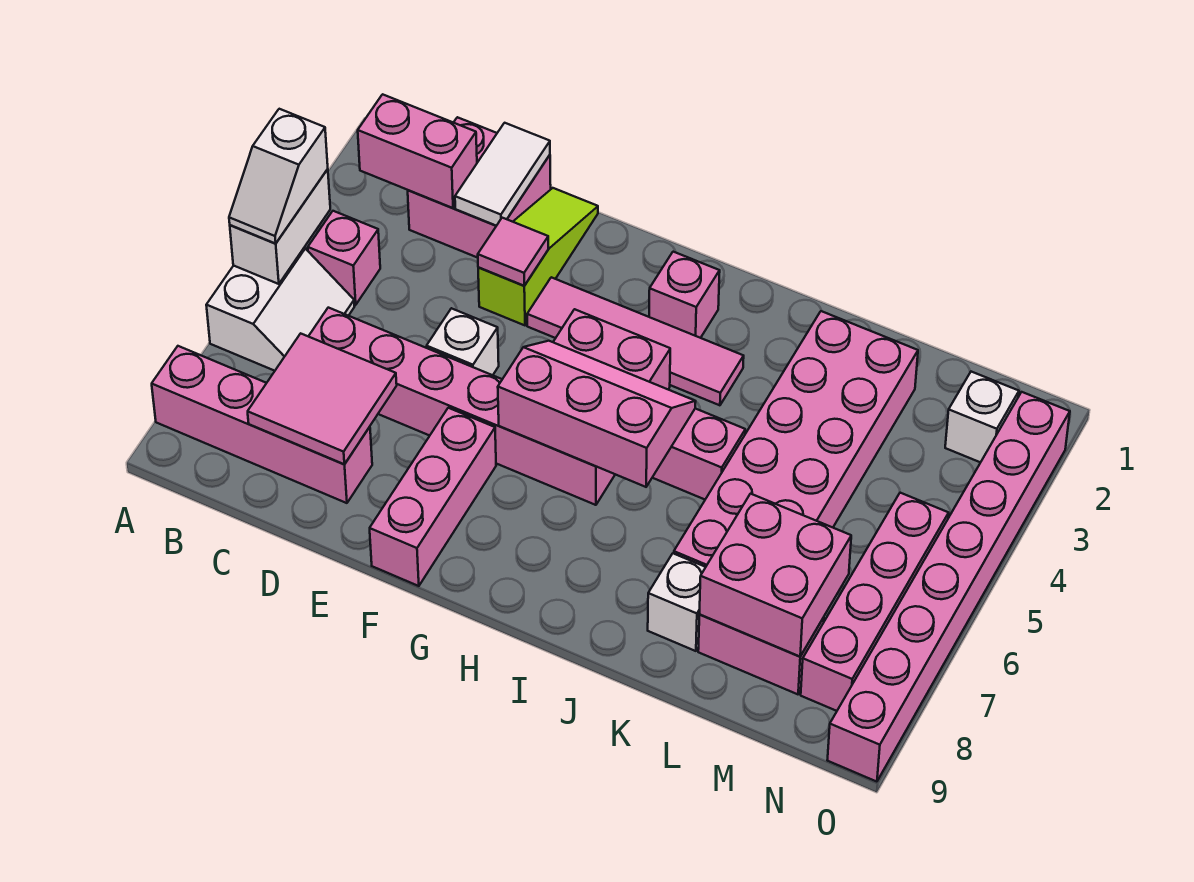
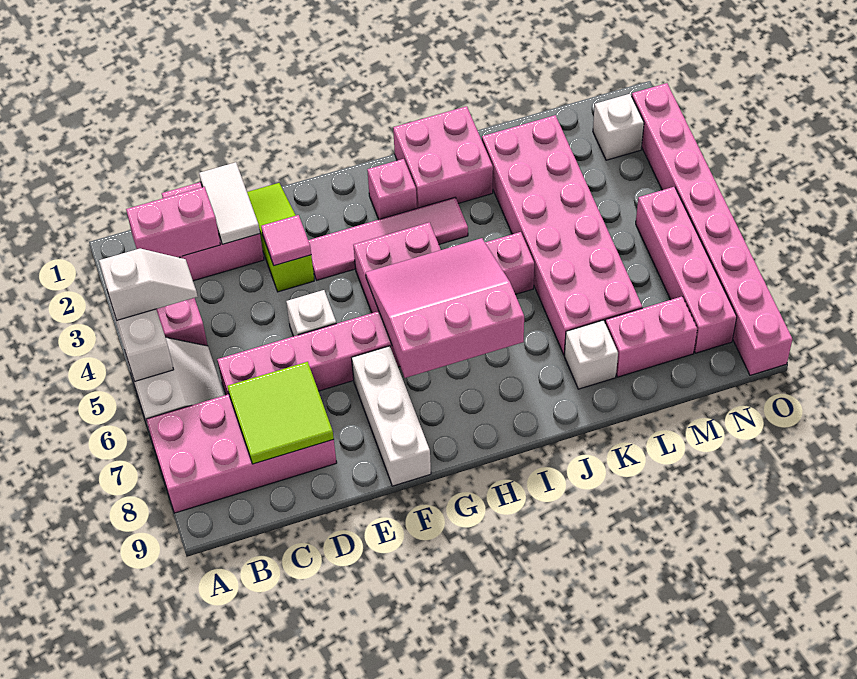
white slope A4:A5 level 3 top 4 -> white slope A4:B4 level 3 top A
pink brick A8:D8 level 1 -> pink brick A7:D8 level 1
pink tile C7:D8 level 2 -> lime tile C7:D8 level 2
pink brick F7:F9 level 1 -> white brick F7:F9 level 1
pink slope G5:I6 level 2 top 6 -> pink slope G5:I7 level 2 top 7
pink brick L7:M8 level 2 -> pink brick I1:J2 level 1

